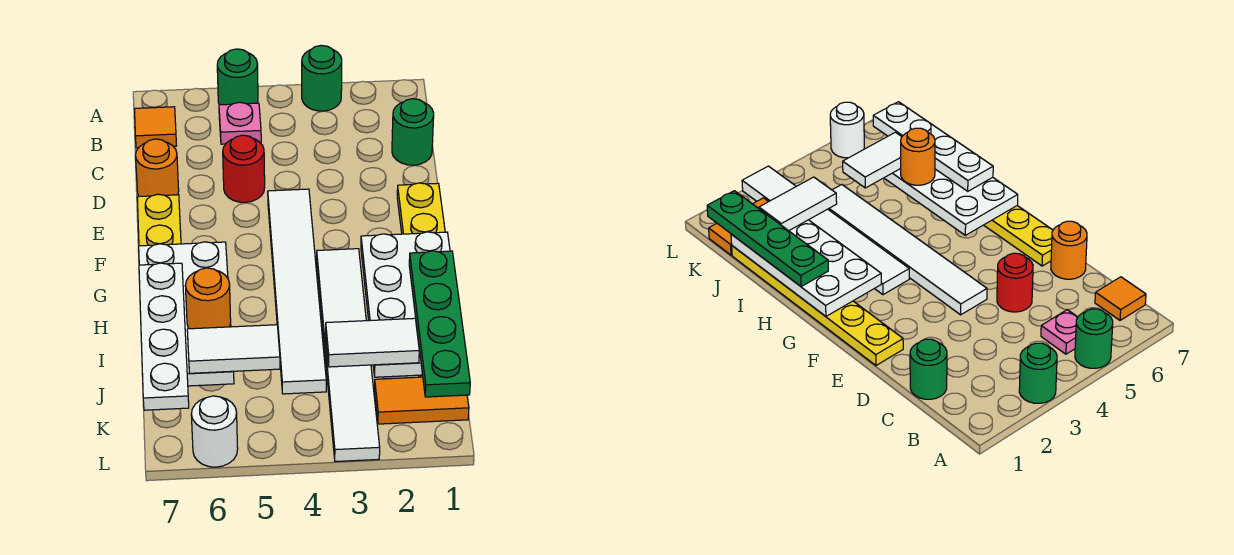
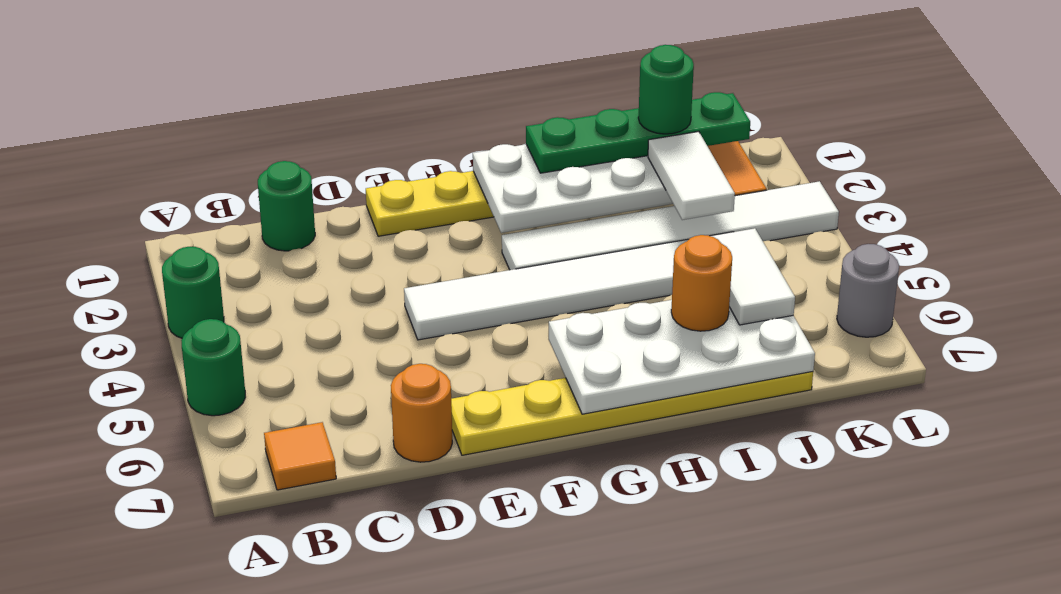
pink plate B5 level 1 -> none
red round brick D5 level 1 -> none
white plate H7:K7 level 3 -> none
none -> green round brick J1 level 4
white round brick L6 level 1 -> grey round brick L6 level 1

